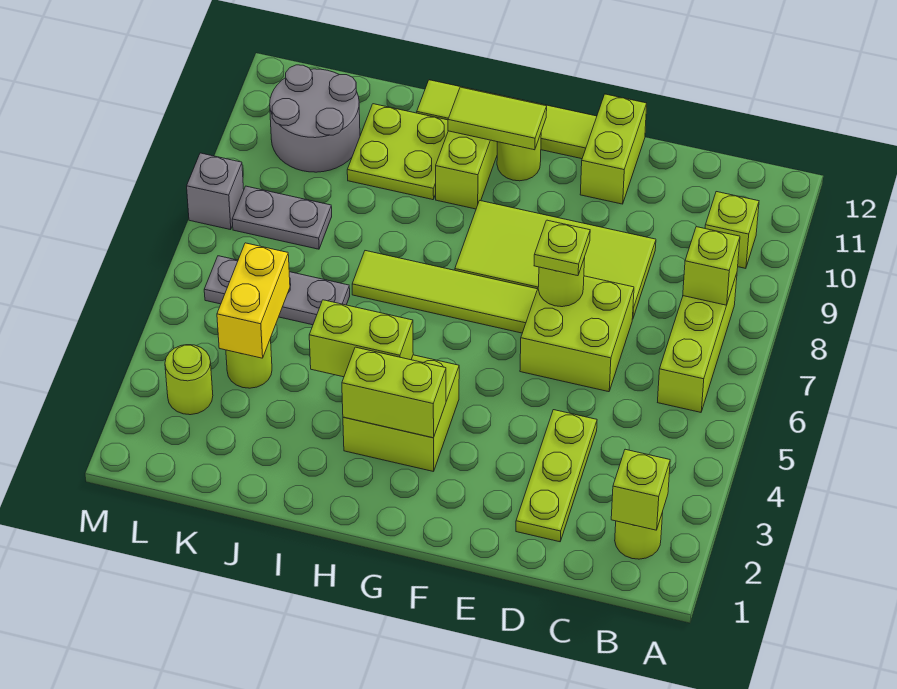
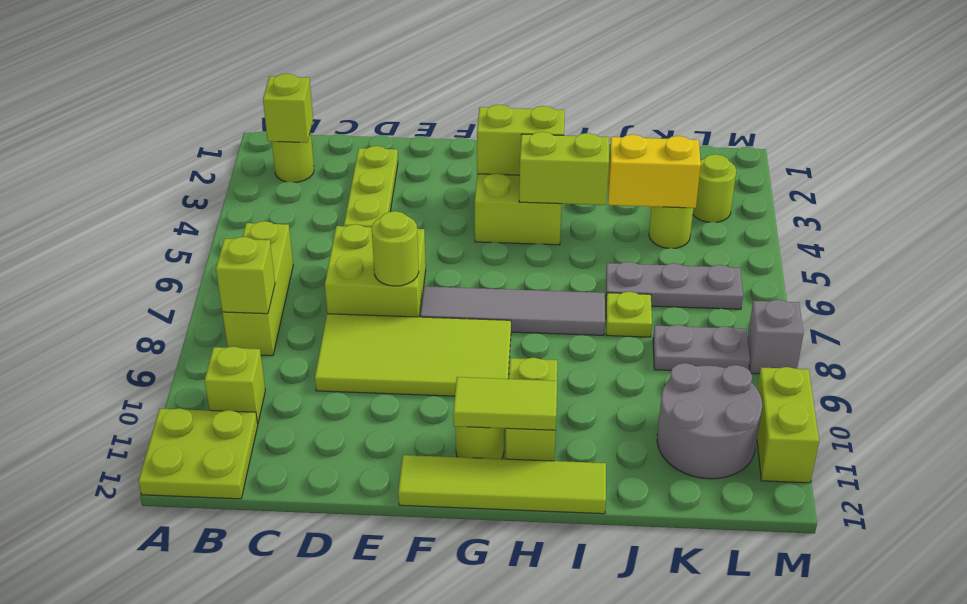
lime plate E7 level 3 -> lime plate J7 level 1
lime brick E11:E12 level 1 -> lime brick M10:M11 level 1
lime tile F7:I7 level 1 -> grey tile F7:I7 level 1
lime plate I10:J11 level 1 -> lime plate A11:B12 level 1
yellow brick K4:K5 level 2 -> yellow brick J4:K4 level 2

